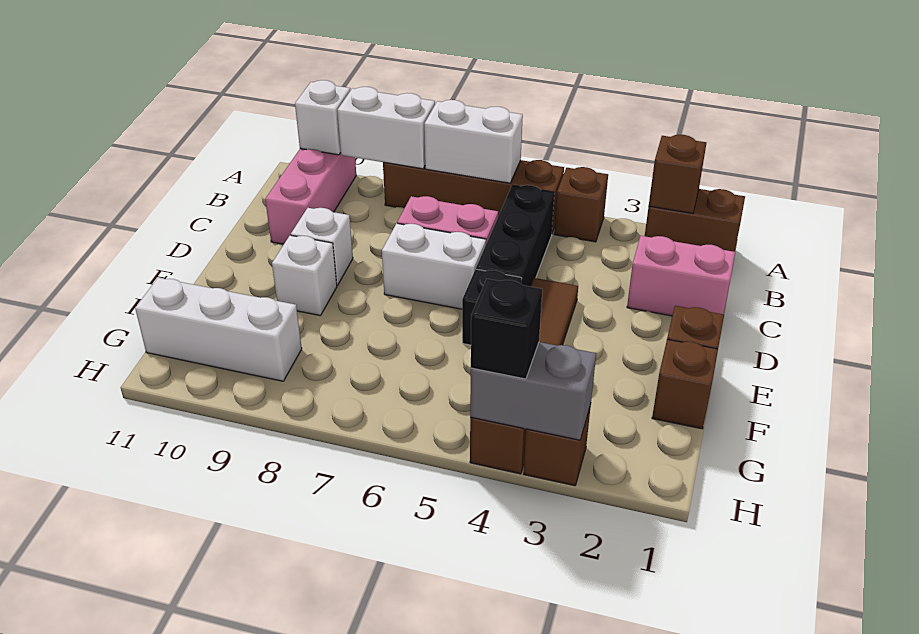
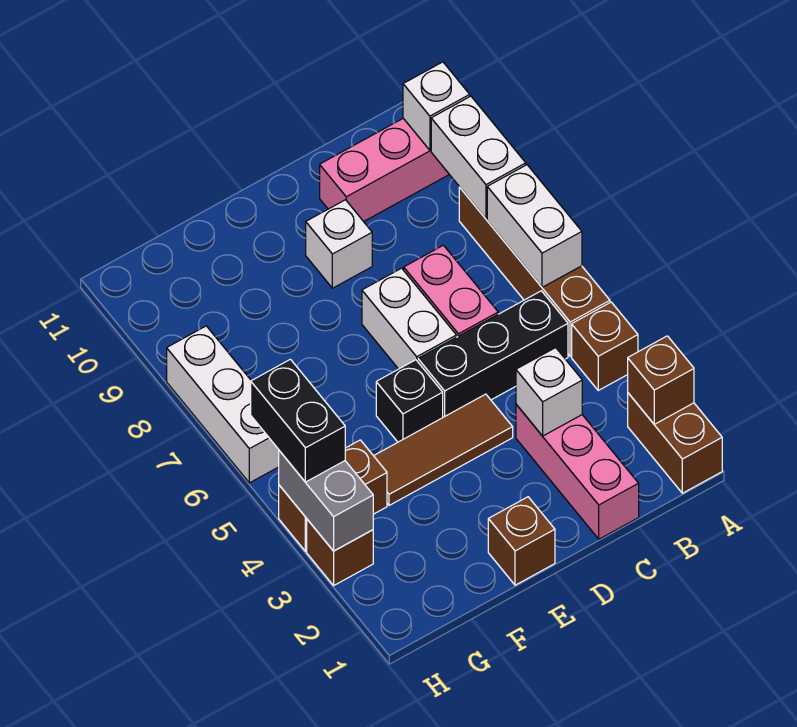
pink brick C1:C2 level 1 -> pink brick C1:C3 level 1
white brick E9 level 1 -> white brick C3 level 2
brown brick F1 level 1 -> none
white brick G9:G11 level 1 -> white brick H6:H8 level 1
black brick H4 level 3 -> black brick H4:H5 level 3

